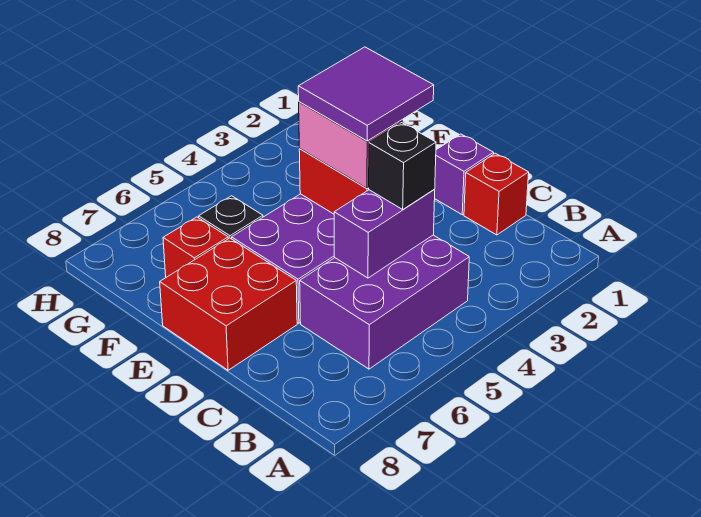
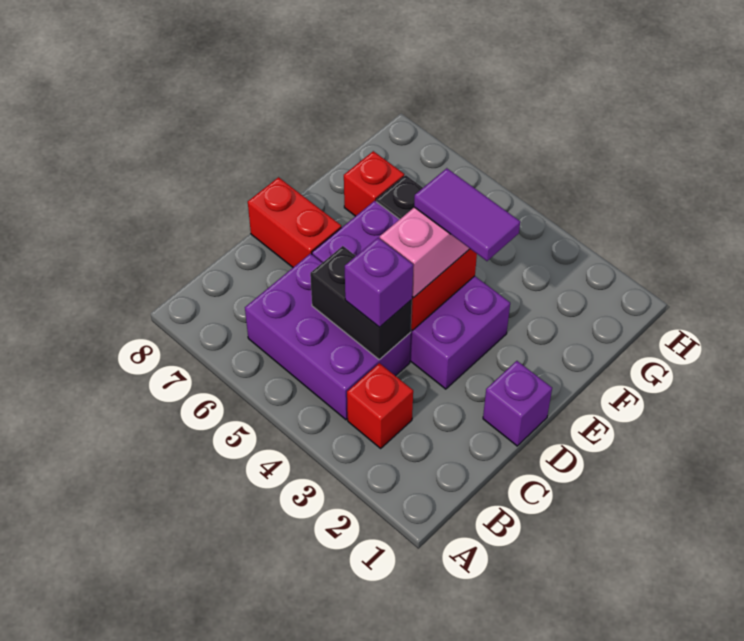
red brick C1 level 1 -> red brick B3 level 1
purple brick C4:C5 level 2 -> black brick C4:C5 level 2
black brick C4 level 3 -> purple brick C4 level 3
purple tile D3:E4 level 4 -> purple tile E3:E4 level 4
red brick D7:E8 level 1 -> red brick D7:D8 level 1

